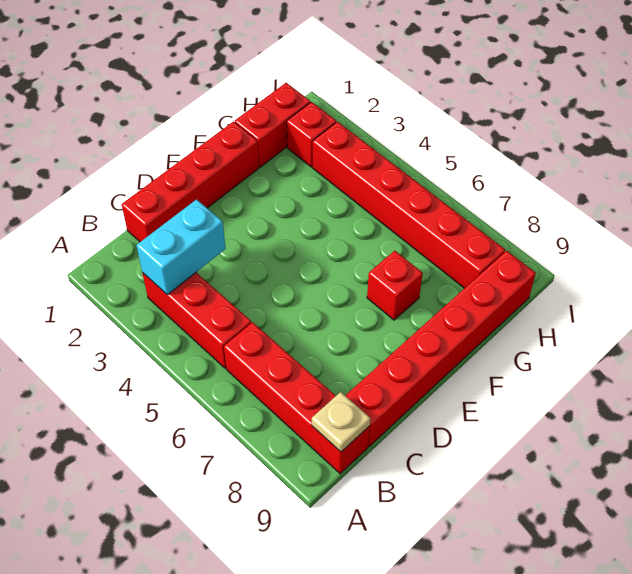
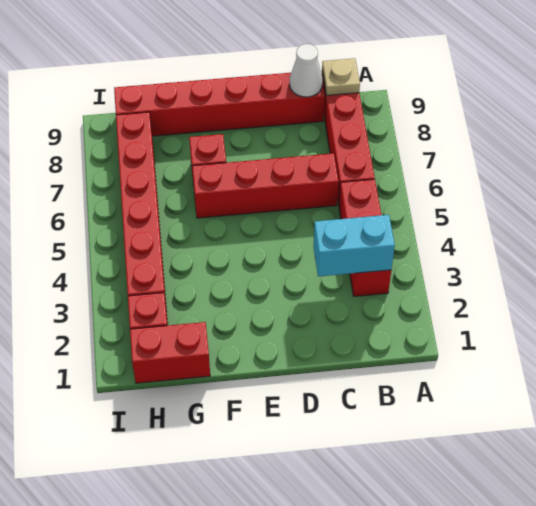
red brick C1:F1 level 1 -> red brick C6:F6 level 1
none -> white cone C9 level 2

